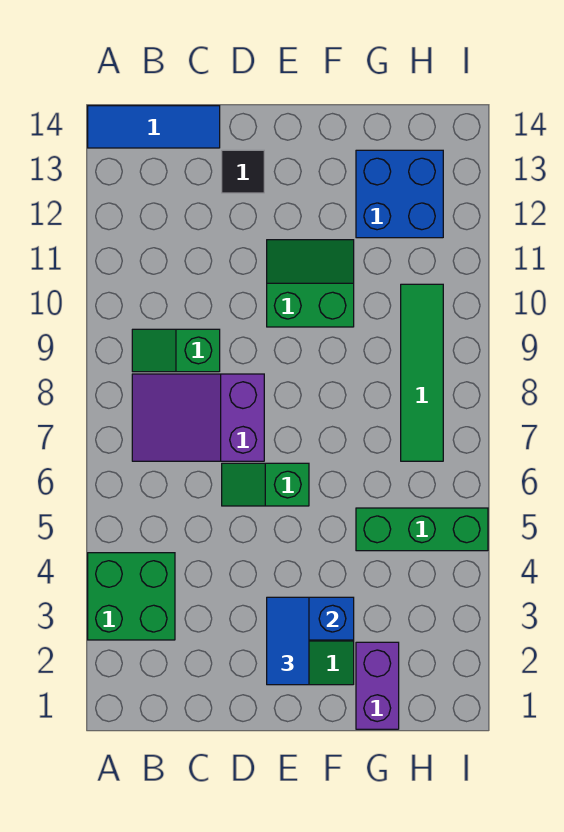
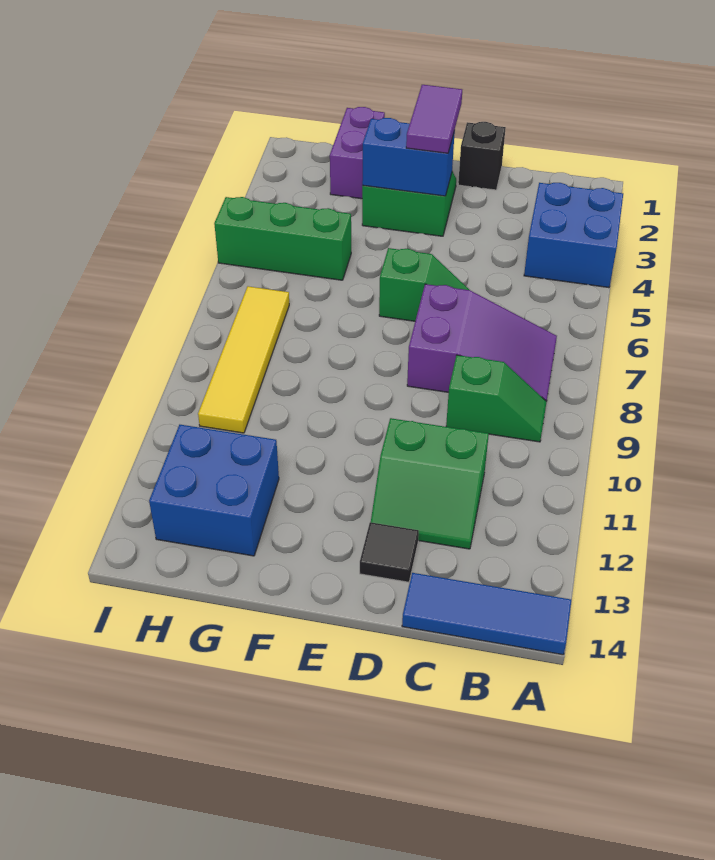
green brick A3:B4 level 1 -> blue brick A3:B4 level 1
none -> black brick D1 level 1
blue tile E2:E3 level 3 -> purple tile E2:E3 level 3
green slope E10:F11 level 1 top 10 -> green slope C11:D12 level 1 top 11
green tile H7:H10 level 1 -> yellow tile H7:H10 level 1

